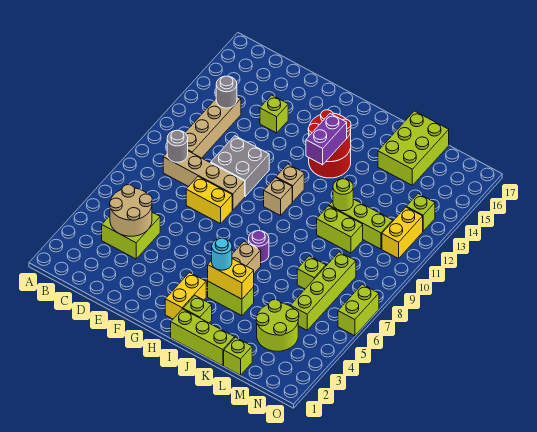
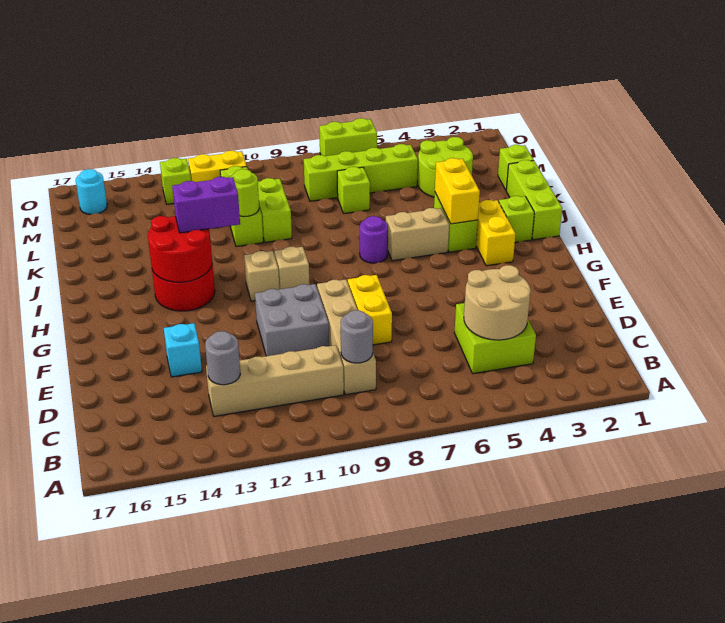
lime brick E14 level 1 -> cyan brick E14 level 1
yellow brick H2:H3 level 1 -> yellow brick H3:I3 level 1
cyan round brick I4 level 3 -> cyan round brick N16 level 1
lime brick K15:L17 level 1 -> none

